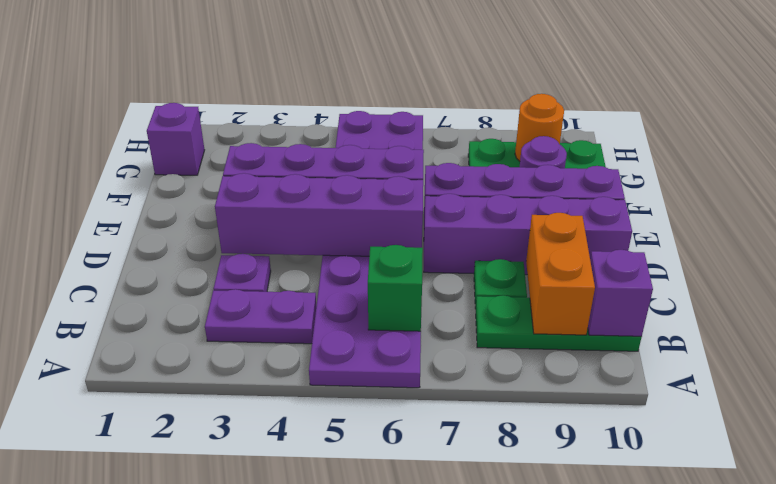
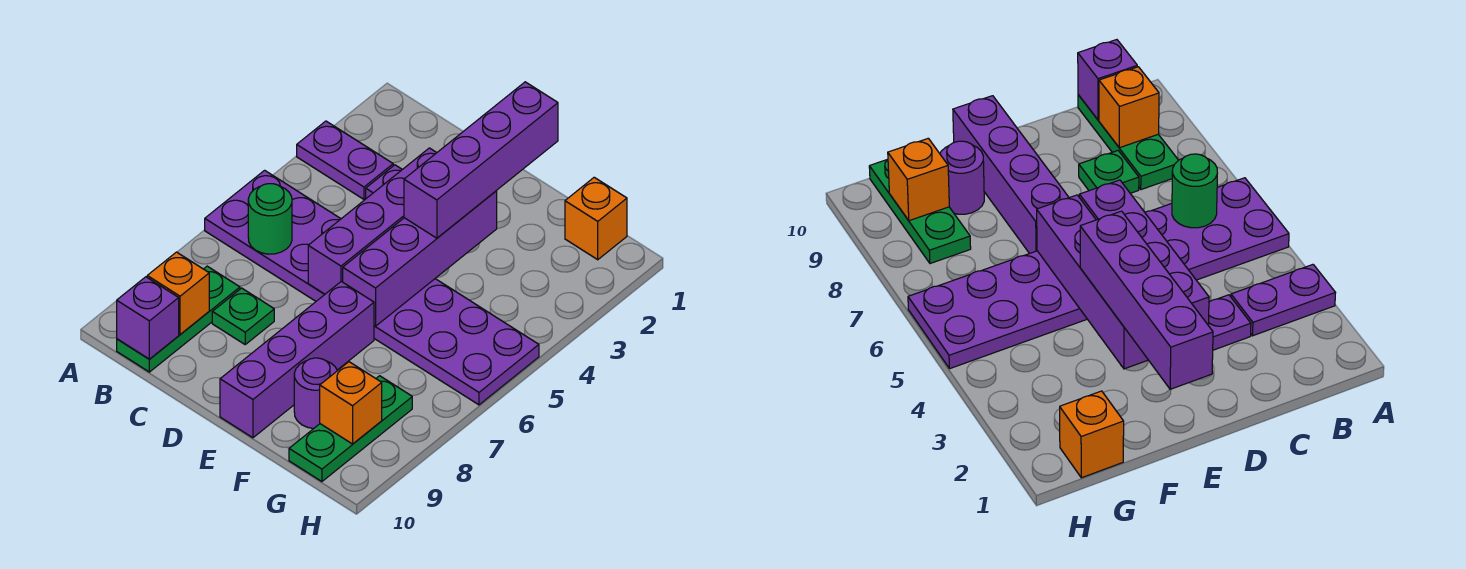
purple plate B3:B4 level 1 -> purple plate A3:B3 level 1
green brick B6 level 2 -> green round brick B6 level 2
orange brick B9:C9 level 2 -> orange brick B9 level 2
purple brick D7:D10 level 1 -> purple brick E1:E4 level 3
purple brick G1 level 1 -> orange brick G1 level 1
orange round brick G9 level 2 -> orange brick G9 level 2

